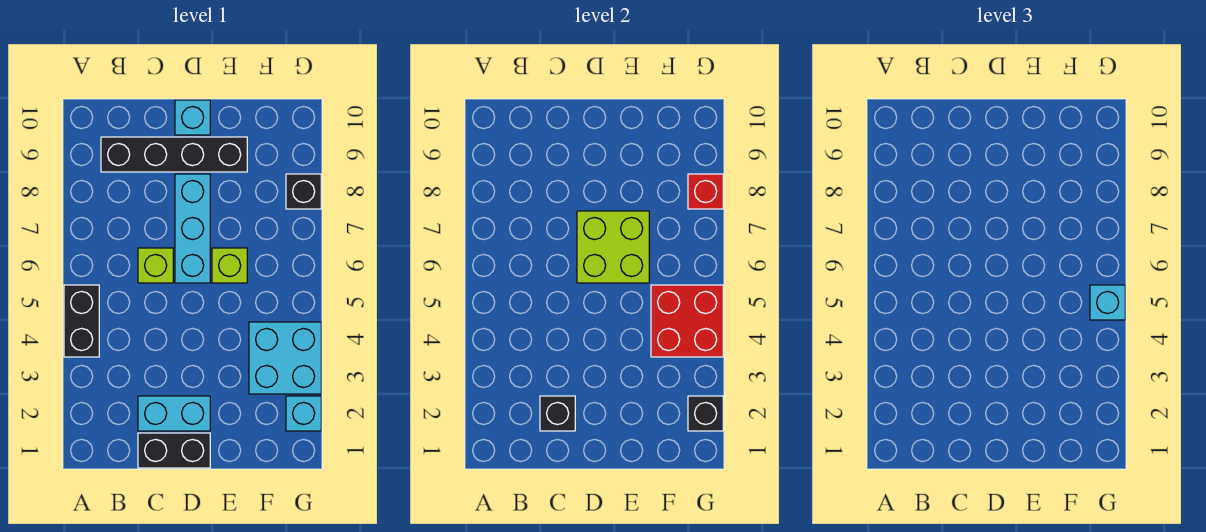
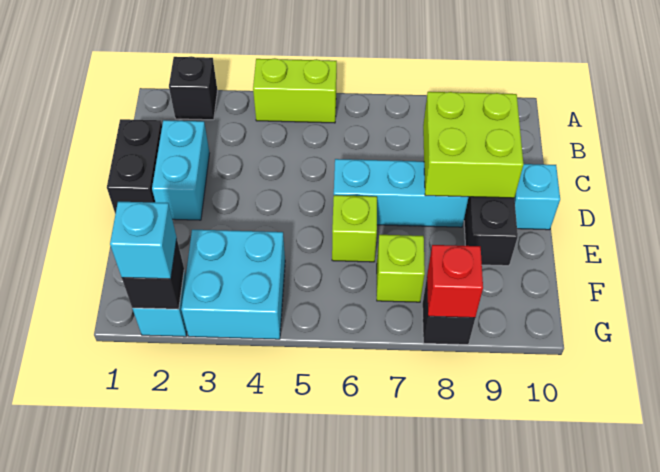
black brick A4:A5 level 1 -> lime brick A4:A5 level 1
black brick C2 level 2 -> black brick A2 level 1
lime brick C6 level 1 -> lime brick F7 level 1
lime brick D6:E7 level 2 -> lime brick C8:D9 level 2
red brick F4:G5 level 2 -> none
cyan brick G5 level 3 -> cyan brick G2 level 3

